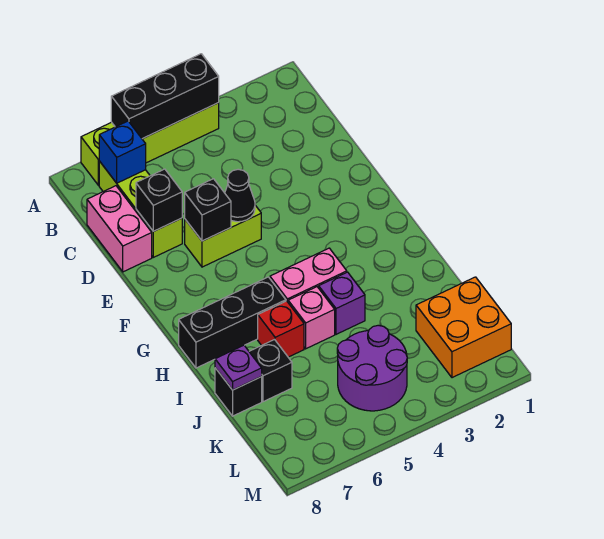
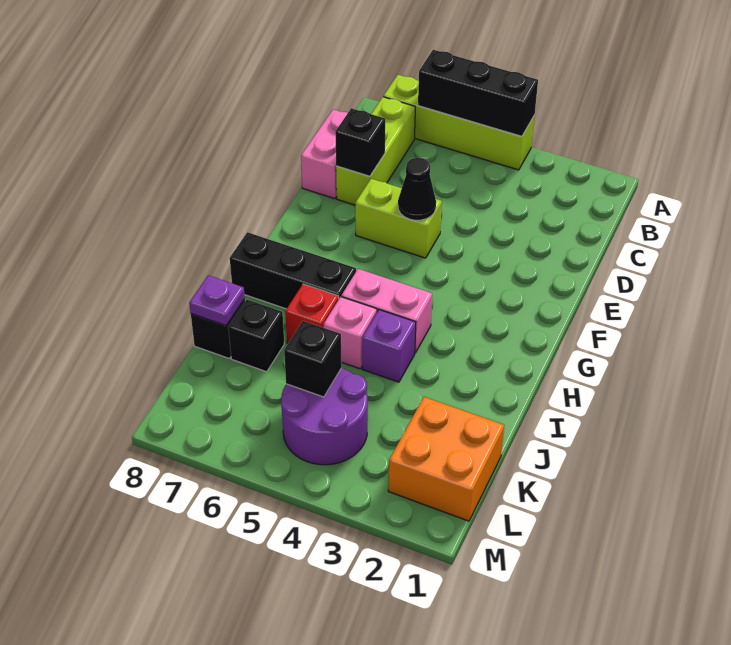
blue brick B7 level 2 -> none
black brick E6 level 2 -> black brick K5 level 2

